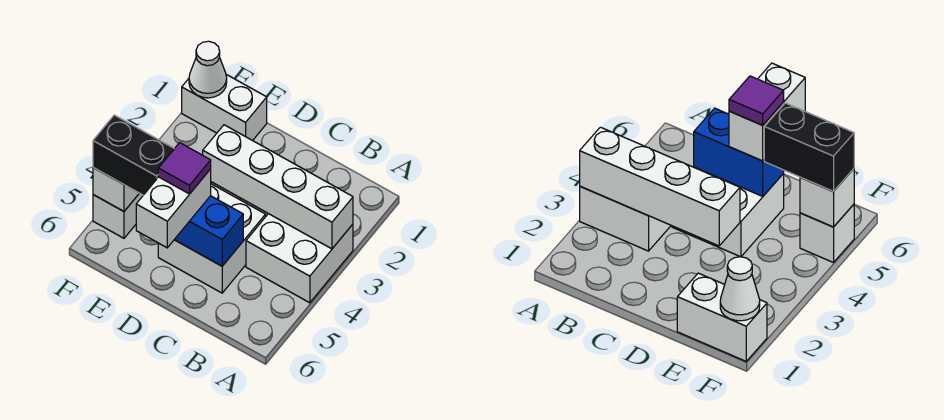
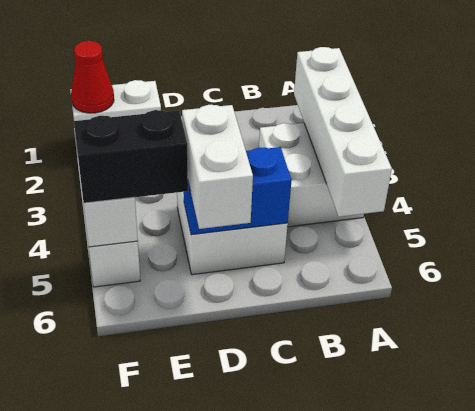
white brick A3:D3 level 2 -> white brick A2:A5 level 2
purple tile D5 level 4 -> none
white cone F1 level 2 -> red cone F1 level 2

